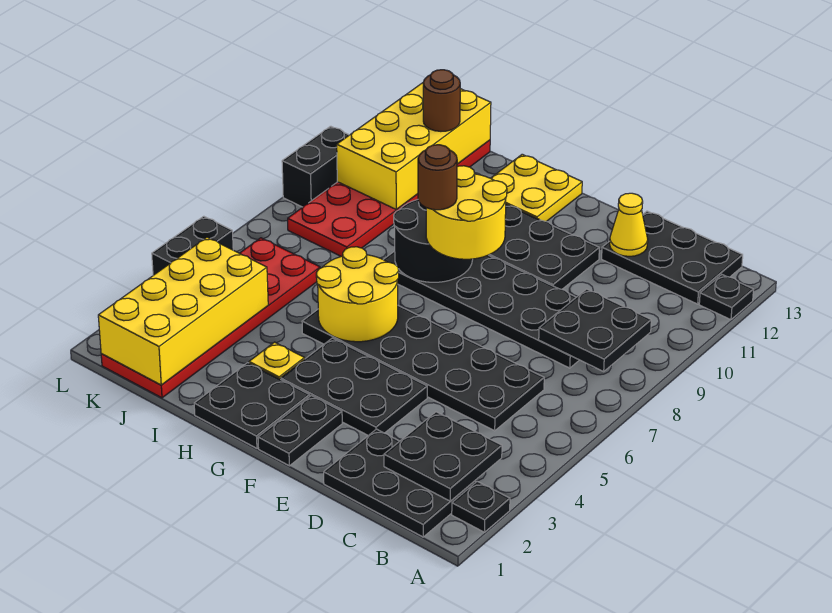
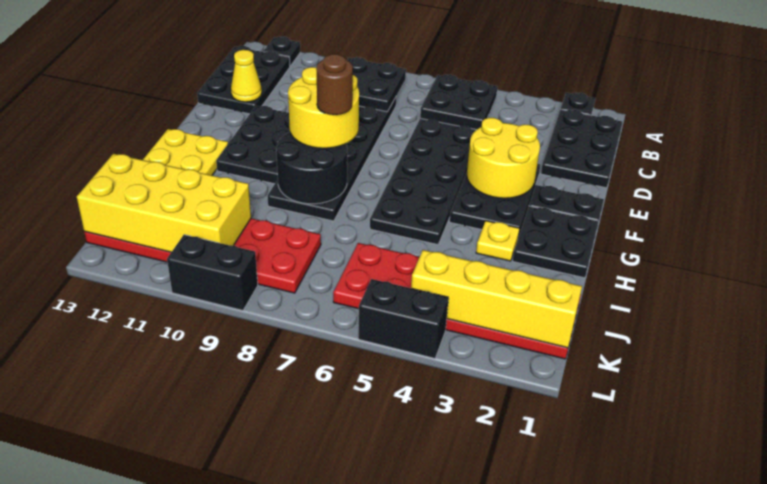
black plate B2:C3 level 2 -> black plate B5:C6 level 2
yellow round brick G5:H6 level 2 -> yellow round brick E3:F4 level 2
yellow brick J1:K4 level 2 -> yellow brick K1:K4 level 2
brown round brick J12 level 3 -> none

